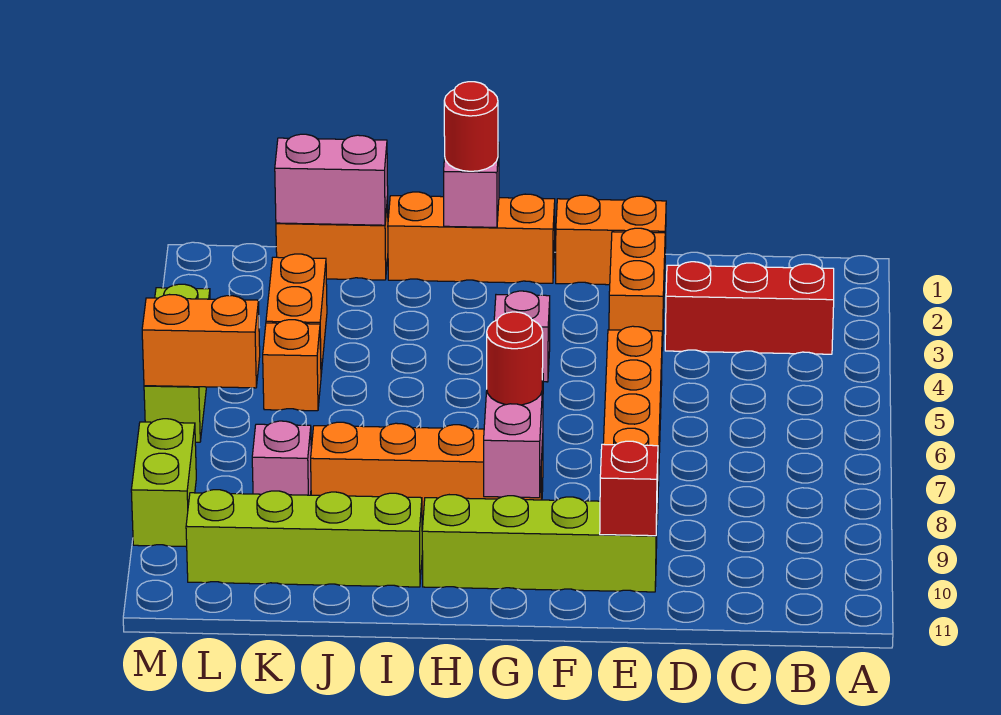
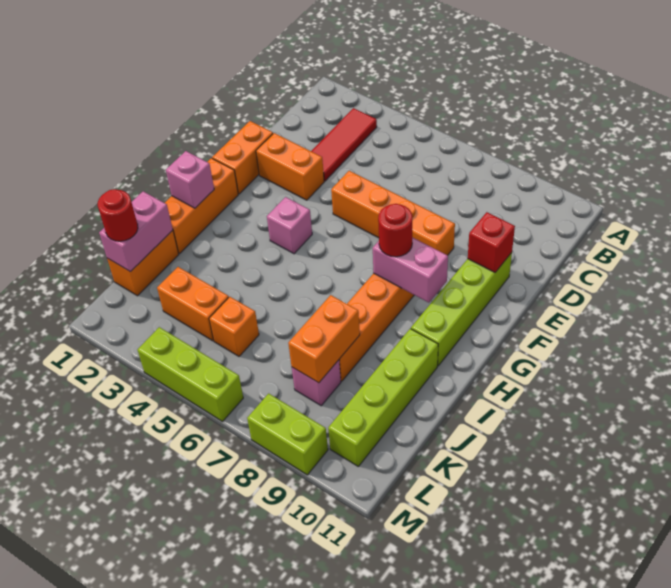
red brick B3:D3 level 1 -> red tile B3:D3 level 1
red round brick H1 level 3 -> red round brick K1 level 3
orange brick L6:M6 level 2 -> orange brick J8:K8 level 2

